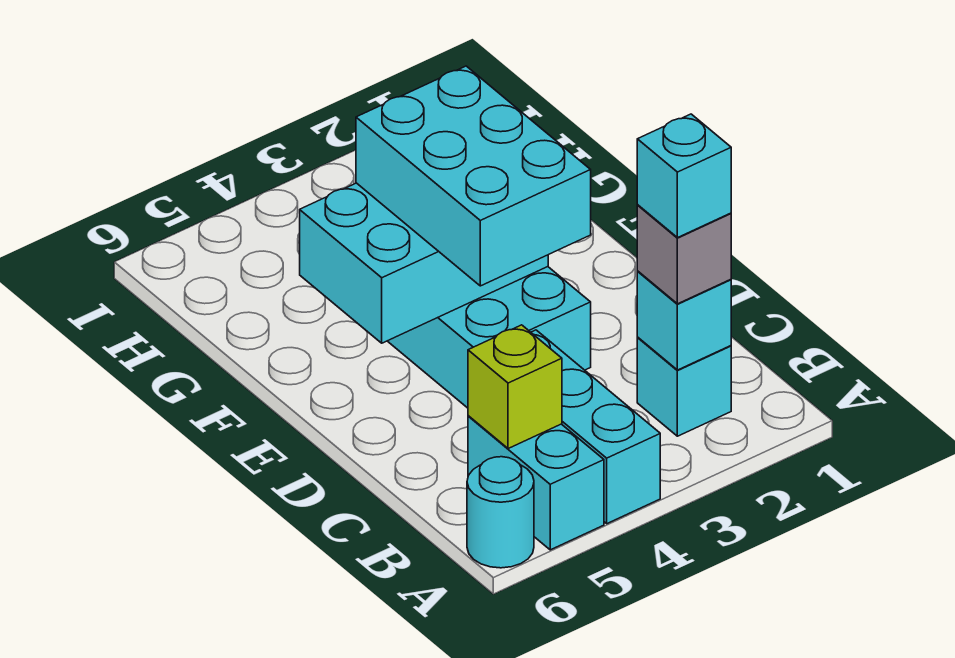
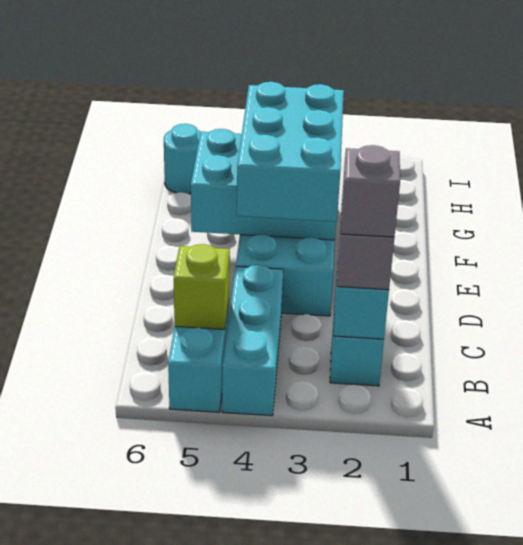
cyan round brick A6 level 1 -> cyan round brick H6 level 1
cyan brick B2 level 4 -> grey brick B2 level 4

